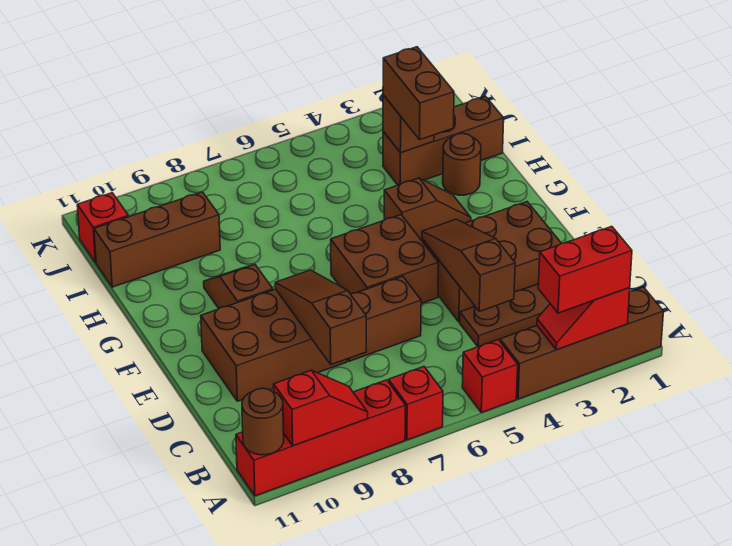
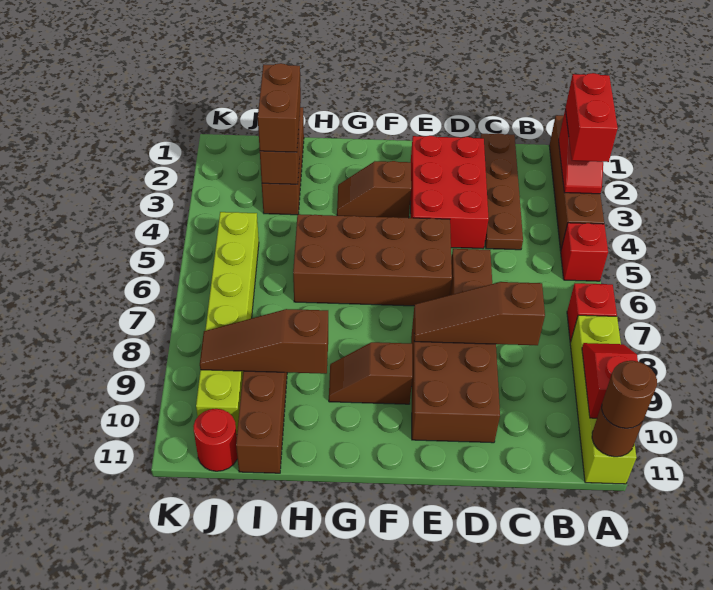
red brick A8:A11 level 1 -> lime brick A8:A11 level 1
brown slope C4:E4 level 2 top C -> brown slope H9:J9 level 2 top H
brown brick D2:E4 level 1 -> red brick D2:E4 level 1
brown brick E5:F6 level 1 -> brown brick E5:H6 level 1
brown slope G3:G4 level 1 top 4 -> brown slope F3:G3 level 1 top F
brown round brick H2 level 1 -> brown round brick A11 level 3
brown brick H3:I3 level 3 -> brown brick I2:I3 level 3
none -> lime brick J5:J10 level 1
red brick J11 level 1 -> red round brick J11 level 1

